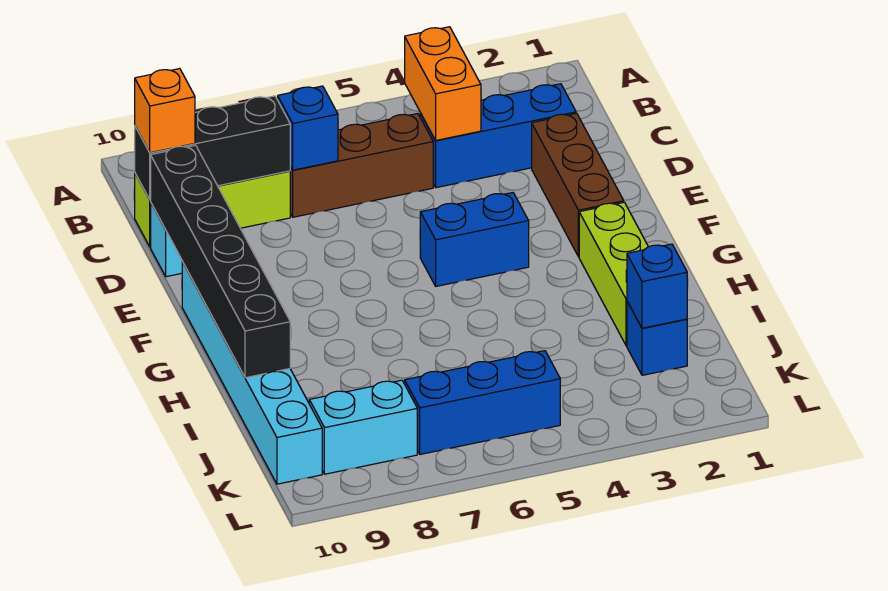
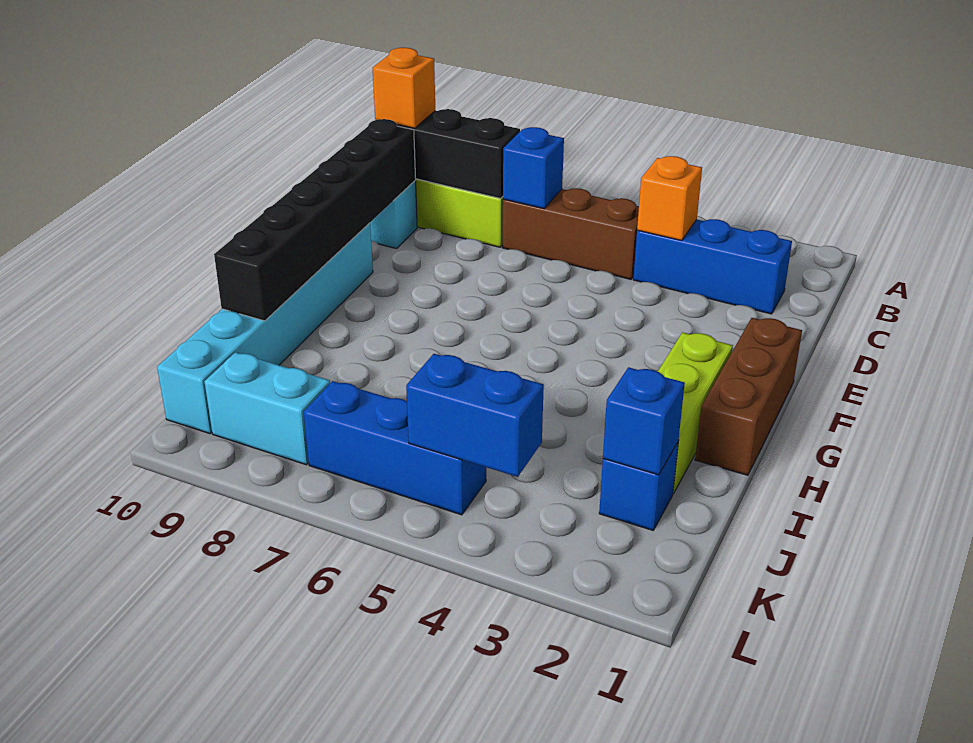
orange brick B4:C4 level 2 -> orange brick C4 level 2
brown brick D2:F2 level 1 -> brown brick F1:H1 level 1
blue brick F4:F5 level 1 -> blue brick K4:K5 level 2

